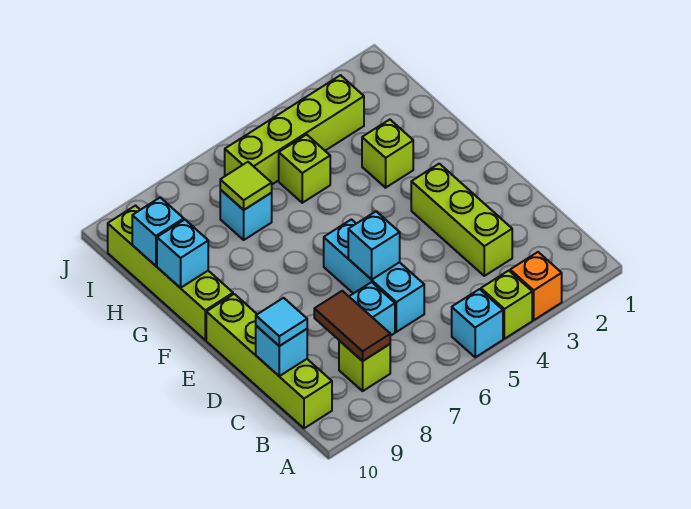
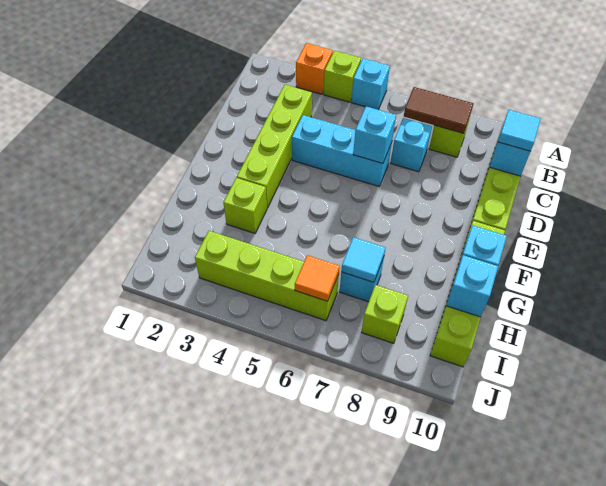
brown tile B8:C8 level 2 -> brown tile B7:B8 level 2
lime brick C3:E3 level 1 -> lime brick C3:F3 level 1
cyan brick C6:E6 level 1 -> cyan brick D4:D6 level 1
lime brick H5 level 1 -> lime brick I8 level 1
lime tile H7 level 2 -> cyan tile H7 level 2
none -> orange tile I6 level 2

